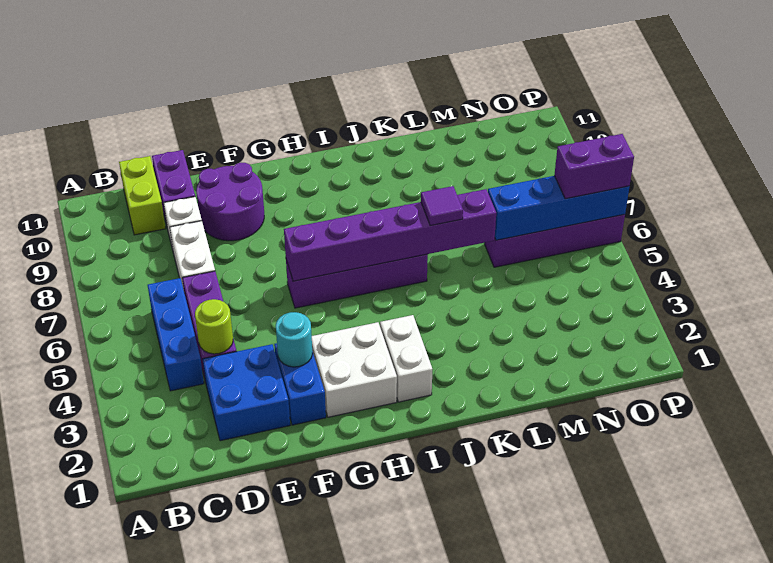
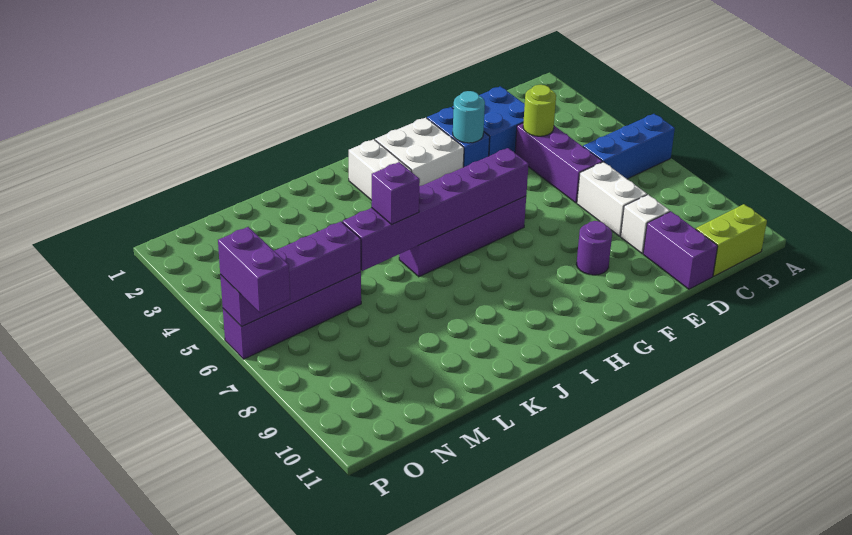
blue brick C4:C6 level 1 -> blue brick A6:C6 level 1
lime brick C10:C11 level 1 -> lime brick B11:C11 level 1
purple round brick E9:F10 level 1 -> purple round brick F9 level 1
purple tile K6 level 3 -> purple brick K6 level 3
blue brick M6:P6 level 2 -> purple brick M6:P6 level 2
purple brick O6:P6 level 3 -> purple brick P6:P7 level 3

